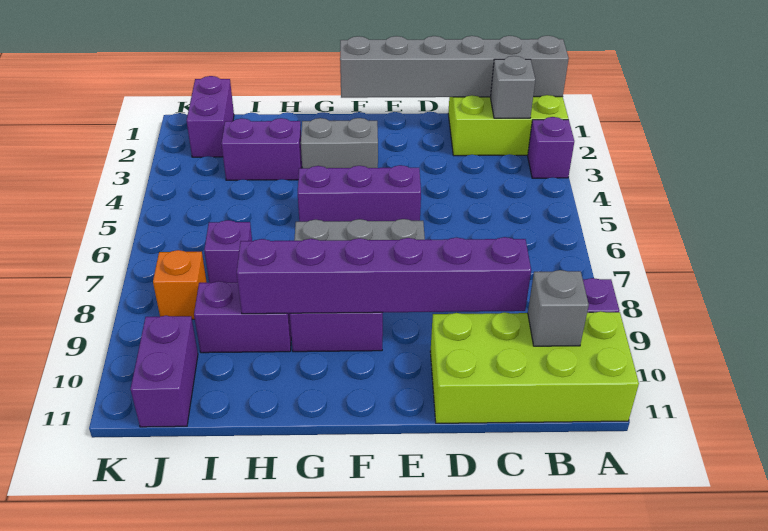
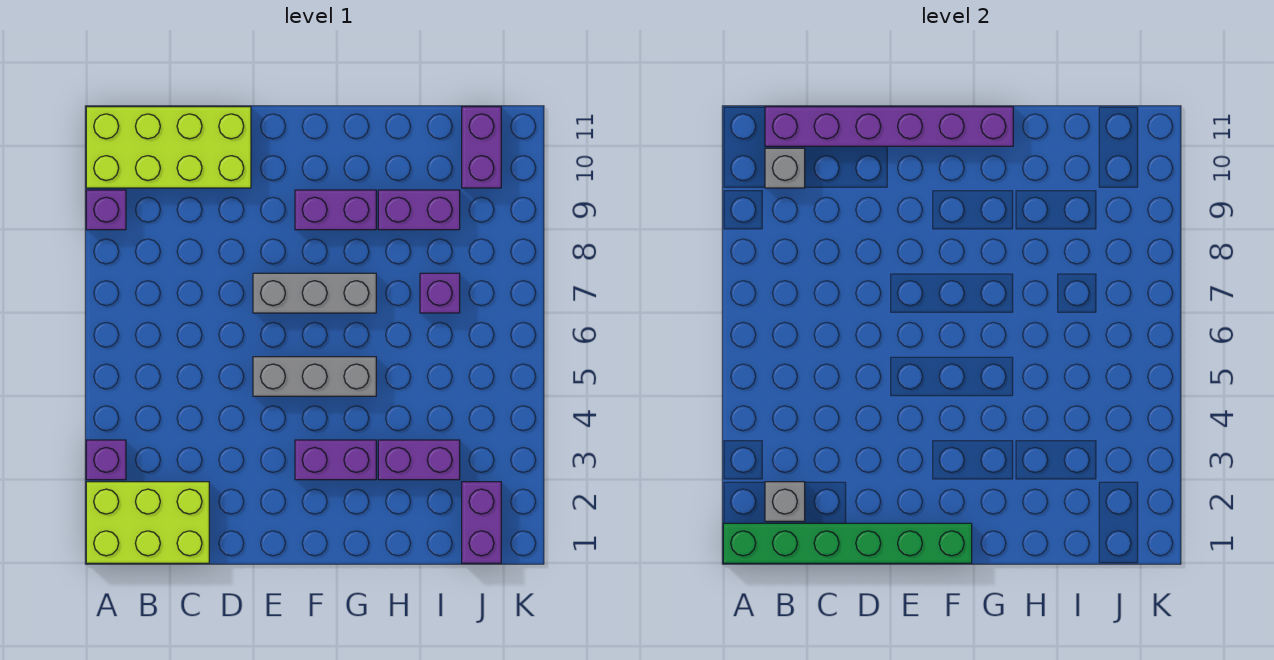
grey brick A1:F1 level 2 -> green brick A1:F1 level 2
purple brick C9:H9 level 2 -> purple brick B11:G11 level 2
purple brick E5:G5 level 1 -> grey brick E5:G5 level 1
grey brick F3:G3 level 1 -> purple brick F3:G3 level 1
orange brick J8 level 1 -> none

